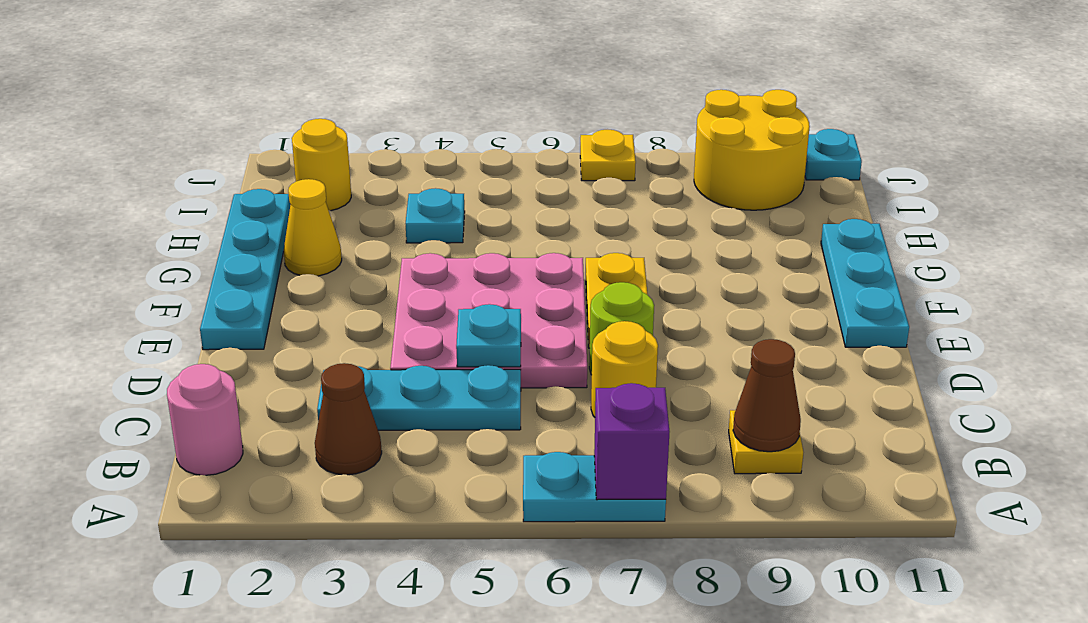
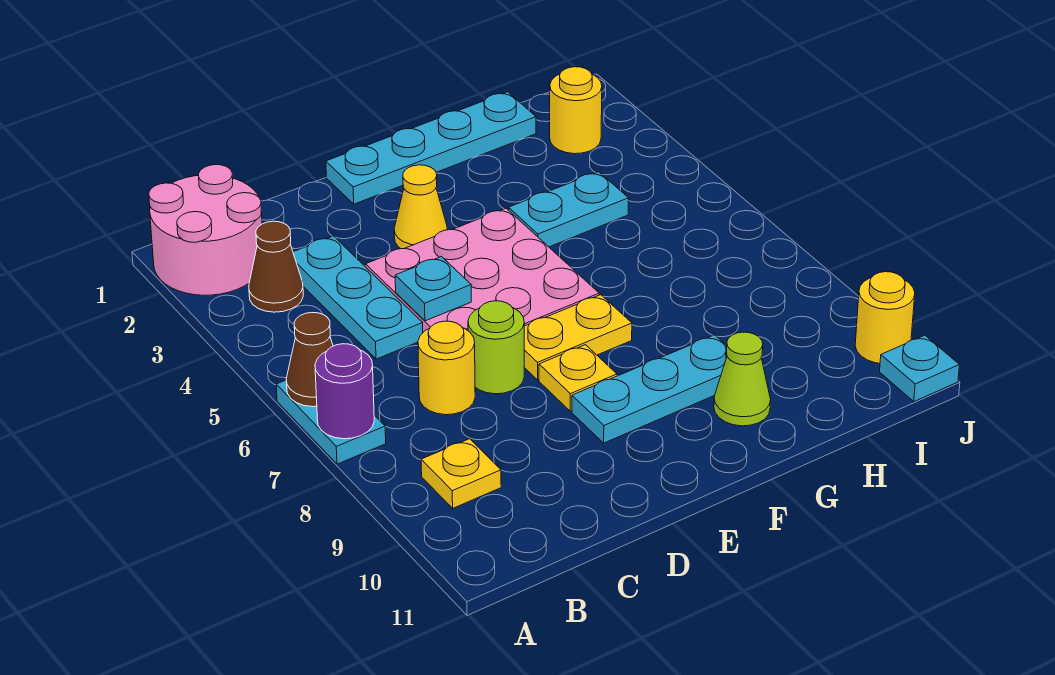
purple brick A7 level 2 -> purple round brick A7 level 2
pink round brick B1 level 1 -> pink round brick A1:B2 level 1
brown cone B9 level 2 -> brown cone A6 level 2
cyan plate E11:G11 level 1 -> cyan plate E9:G9 level 1
yellow cone G2 level 1 -> yellow cone E3 level 1
none -> lime cone G10 level 1
cyan plate H4 level 1 -> cyan plate G4:H4 level 1
yellow round brick I9:J10 level 1 -> yellow round brick J10 level 1
yellow plate J7 level 1 -> yellow plate E8 level 1

